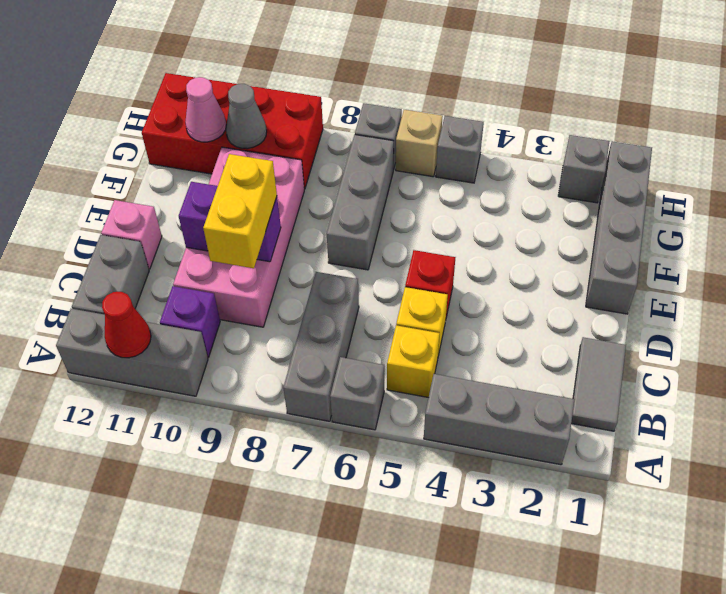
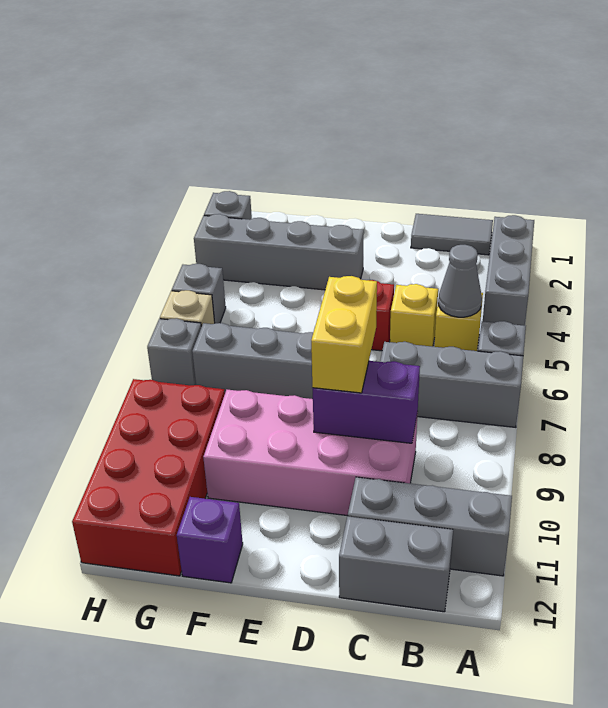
grey brick A10:A12 level 1 -> grey brick A11:C11 level 1
red cone A11 level 2 -> none
purple brick B10 level 1 -> purple brick F12 level 1
yellow brick C9:D9 level 3 -> yellow brick D8:D9 level 3
purple brick D9:D10 level 2 -> purple brick C9:D9 level 2
pink brick D12 level 1 -> none
grey brick E1:H1 level 1 -> grey brick E3:H3 level 1
grey cone G10 level 2 -> grey cone B5 level 2
pink cone G11 level 2 -> none

